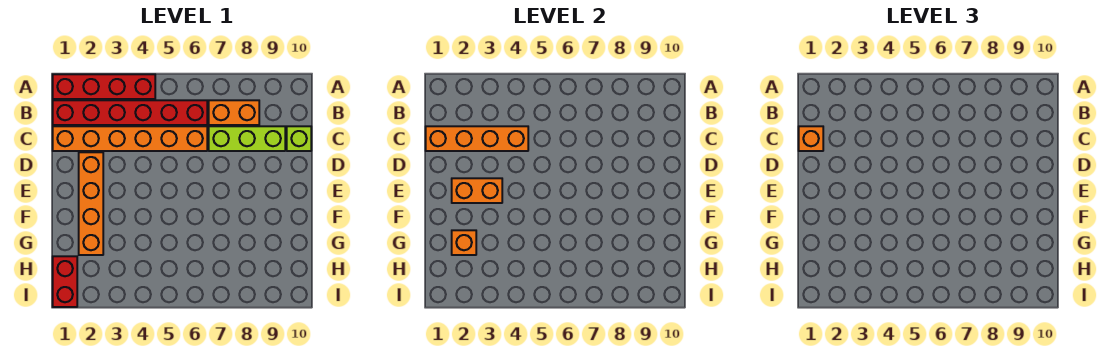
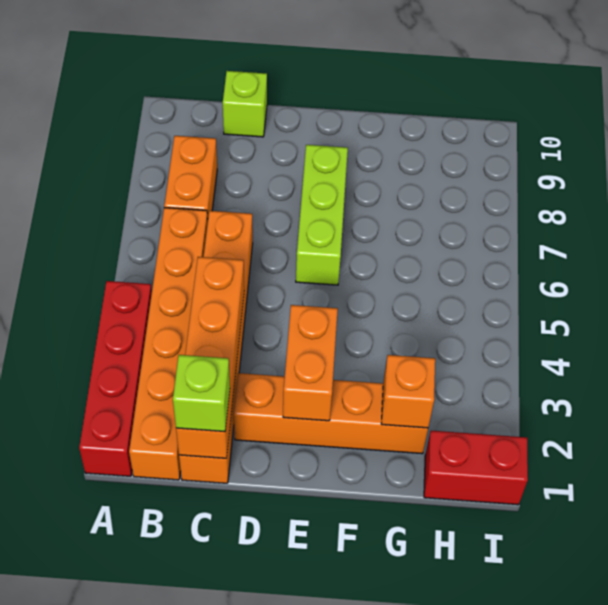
red brick B1:B6 level 1 -> orange brick B1:B6 level 1
orange brick C1 level 3 -> lime brick C1 level 3
lime brick C7:C9 level 1 -> lime brick E6:E8 level 1

